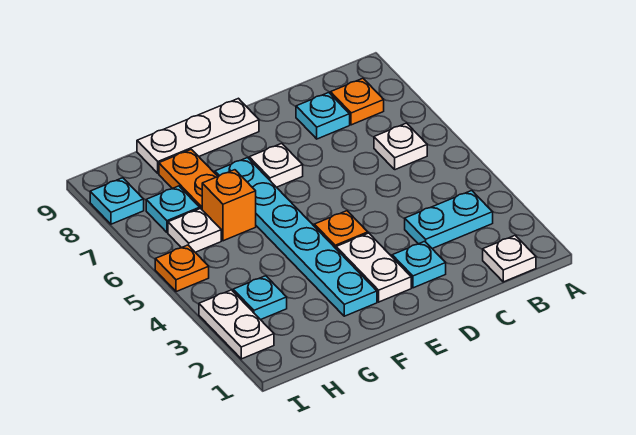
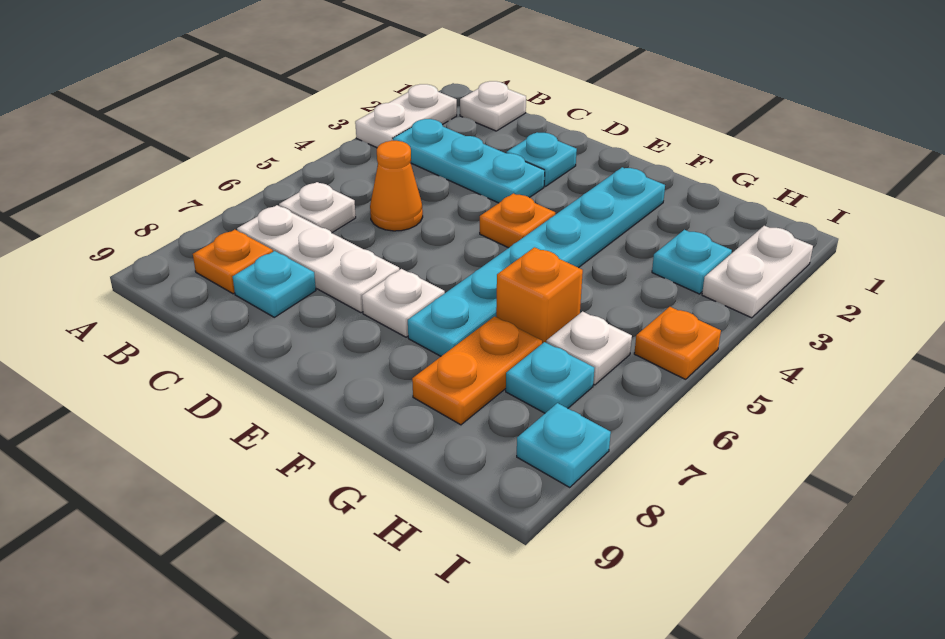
cyan plate B3:C3 level 1 -> cyan plate B3:D3 level 1
none -> orange cone C5 level 1
white plate E2:E3 level 1 -> white plate A2:A3 level 1
white plate E9:G9 level 1 -> white plate B7:D7 level 1

